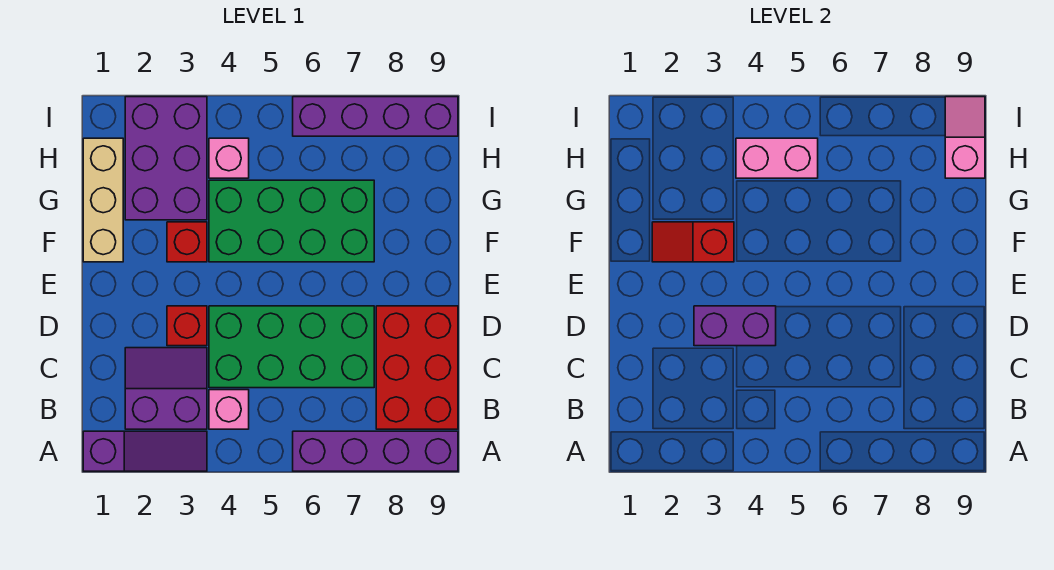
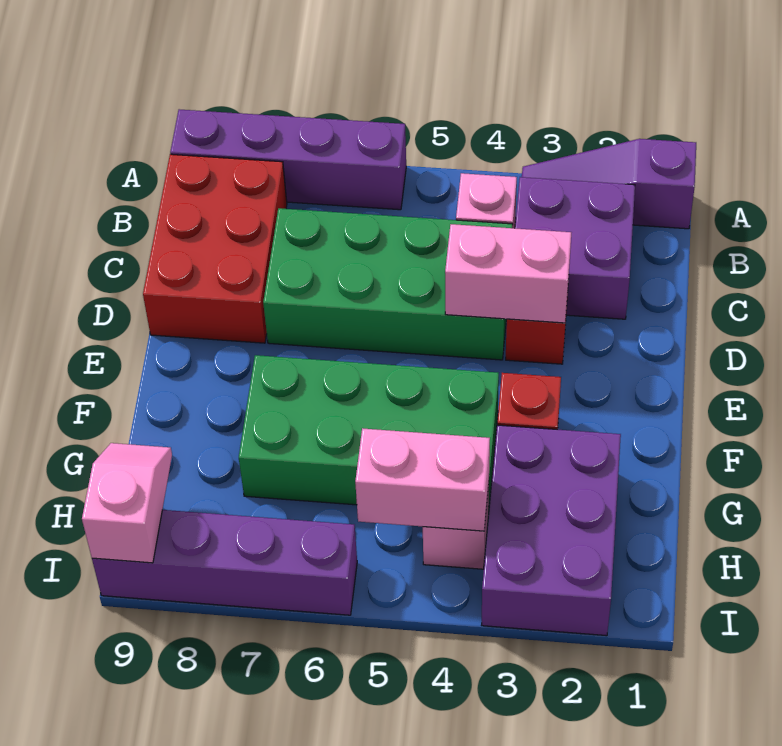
purple slope B2:C3 level 1 top B -> purple brick B2:C3 level 1
purple brick D3:D4 level 2 -> pink brick D3:D4 level 2
tan brick F1:H1 level 1 -> none
red slope F2:F3 level 2 top 3 -> none
pink slope H9:I9 level 2 top H -> pink slope H9:I9 level 2 top I

